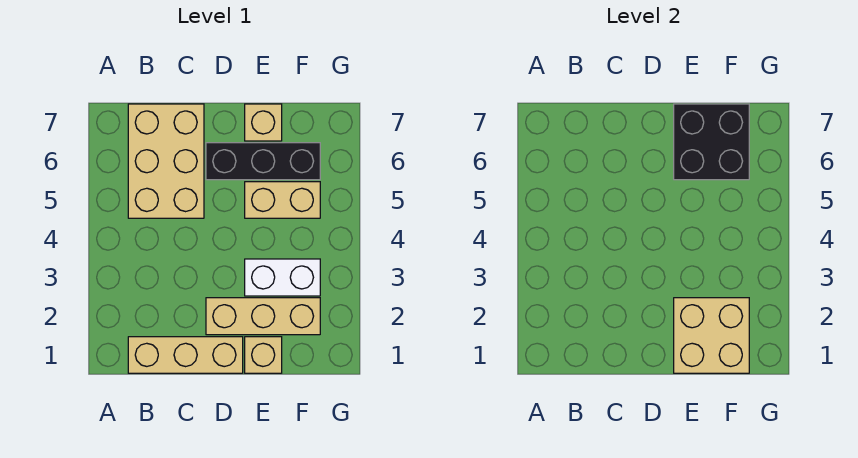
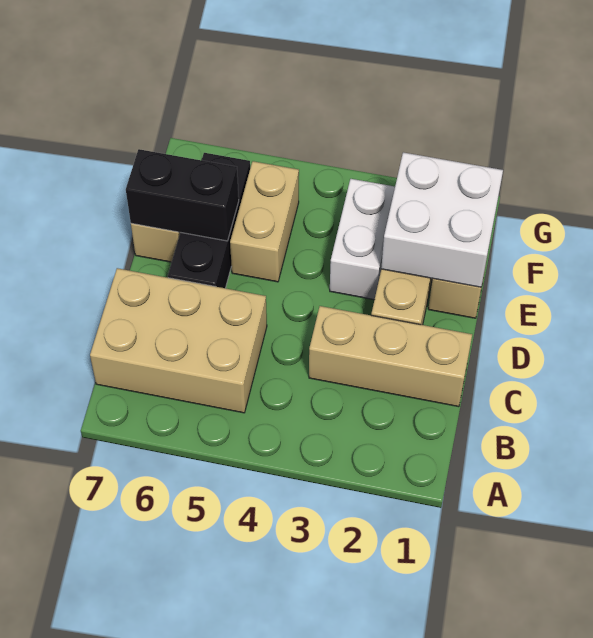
tan brick B1:D1 level 1 -> tan brick C1:C3 level 1
tan brick E1:F2 level 2 -> white brick E1:F2 level 2
black brick E6:F7 level 2 -> black brick E6:E7 level 2

